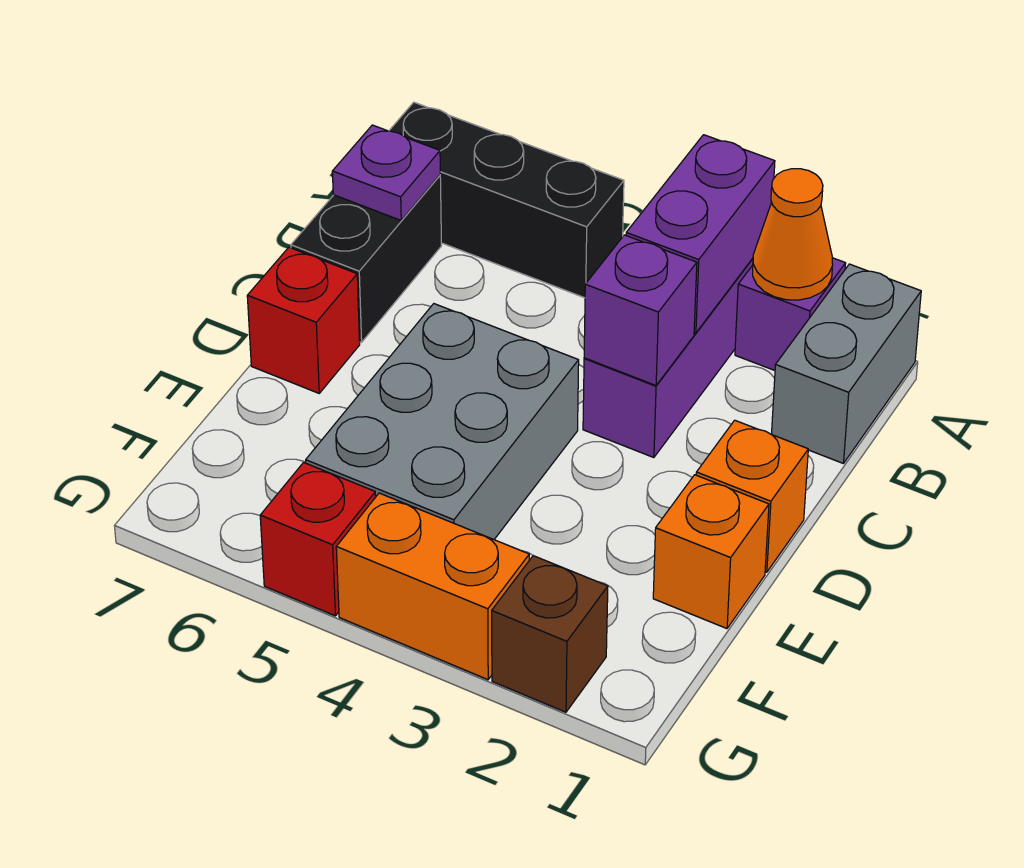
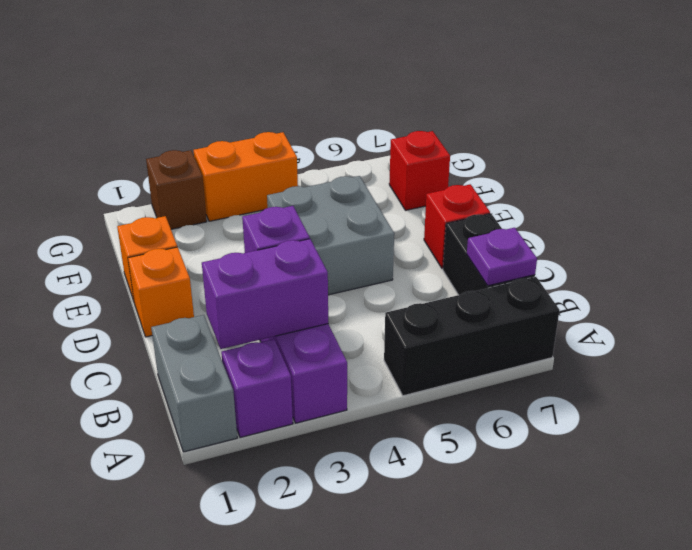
orange cone A2 level 2 -> none
purple brick A3:B3 level 2 -> purple brick B2:B3 level 2
grey brick D4:F5 level 1 -> grey brick D4:E5 level 1
red brick G5 level 1 -> red brick F7 level 1

